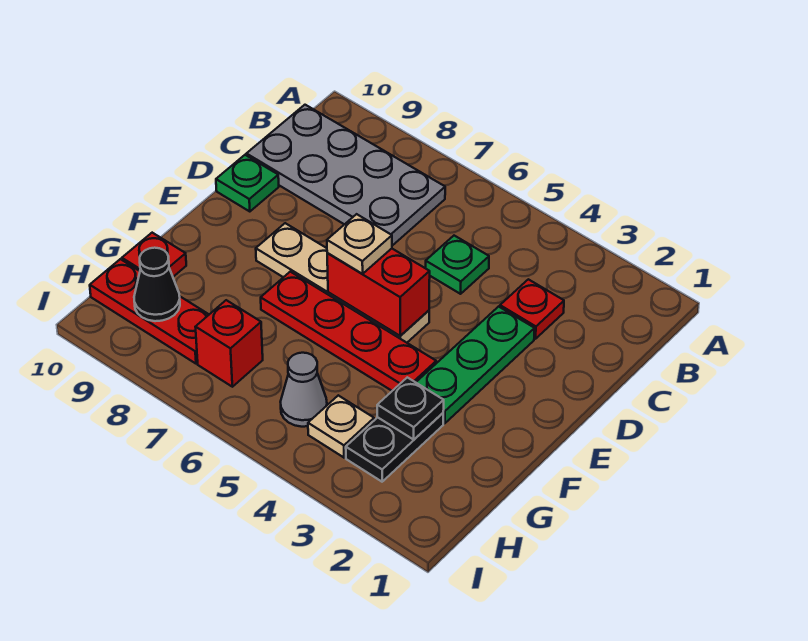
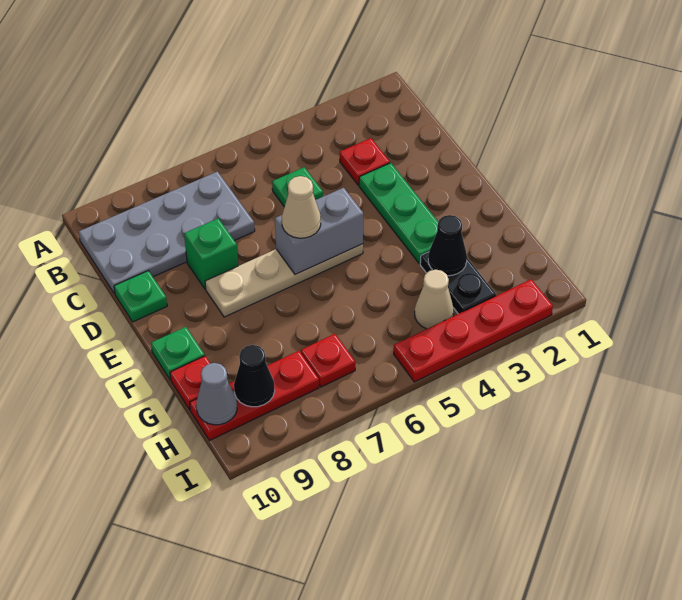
none -> green brick D8 level 1
red brick E5:E6 level 2 -> grey brick E5:E6 level 2
tan plate E6 level 3 -> tan cone E6 level 3
red plate F4:F7 level 1 -> red plate I2:I5 level 1
none -> green plate F10 level 1
black plate G3 level 2 -> black cone G3 level 2
tan plate H4 level 1 -> tan cone H4 level 1
grey cone H5 level 1 -> grey cone H10 level 2
red brick H7 level 1 -> red plate H7 level 1

